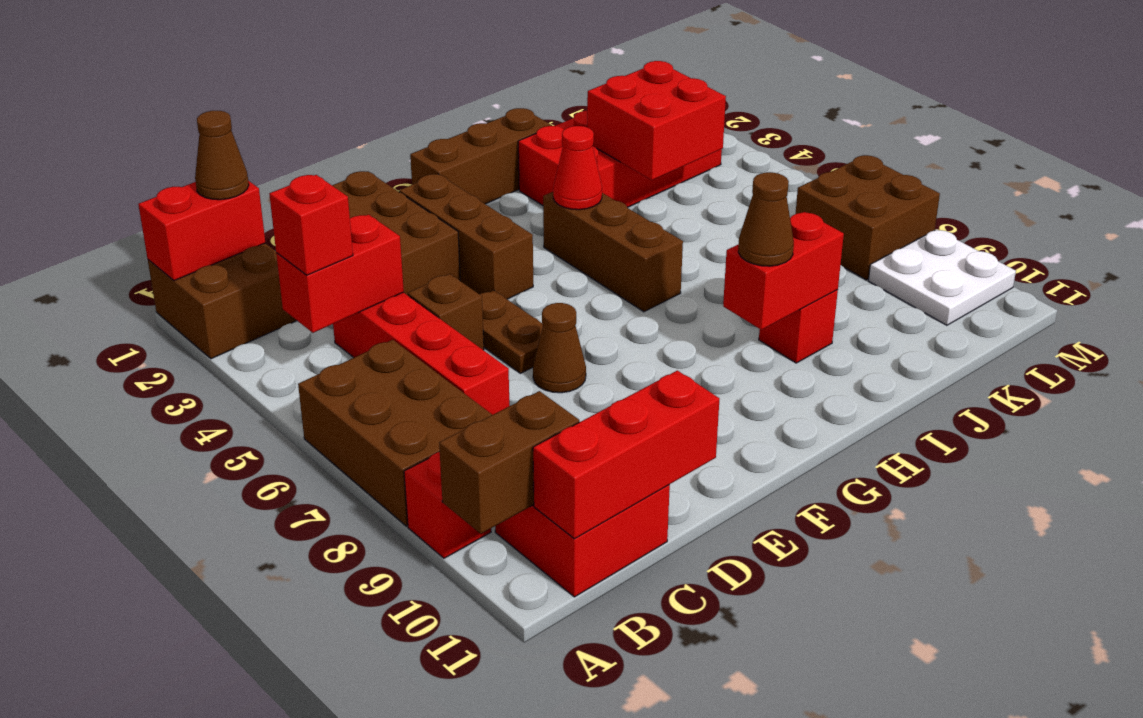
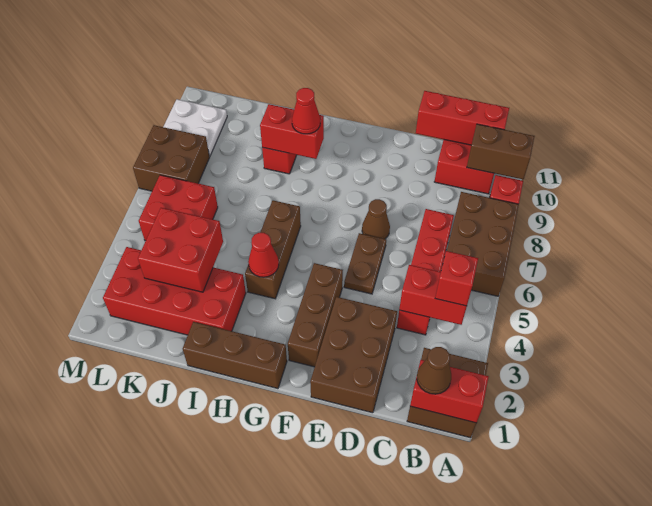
brown brick D5 level 1 -> none
brown cone H9 level 3 -> red cone H9 level 3
none -> red brick K5:L6 level 1

